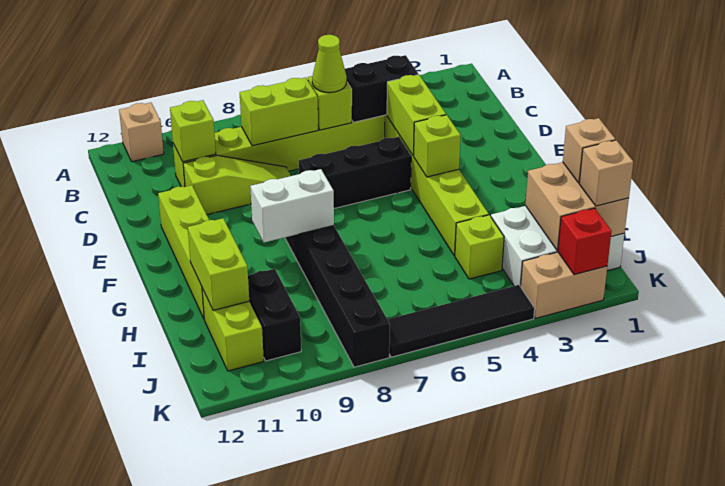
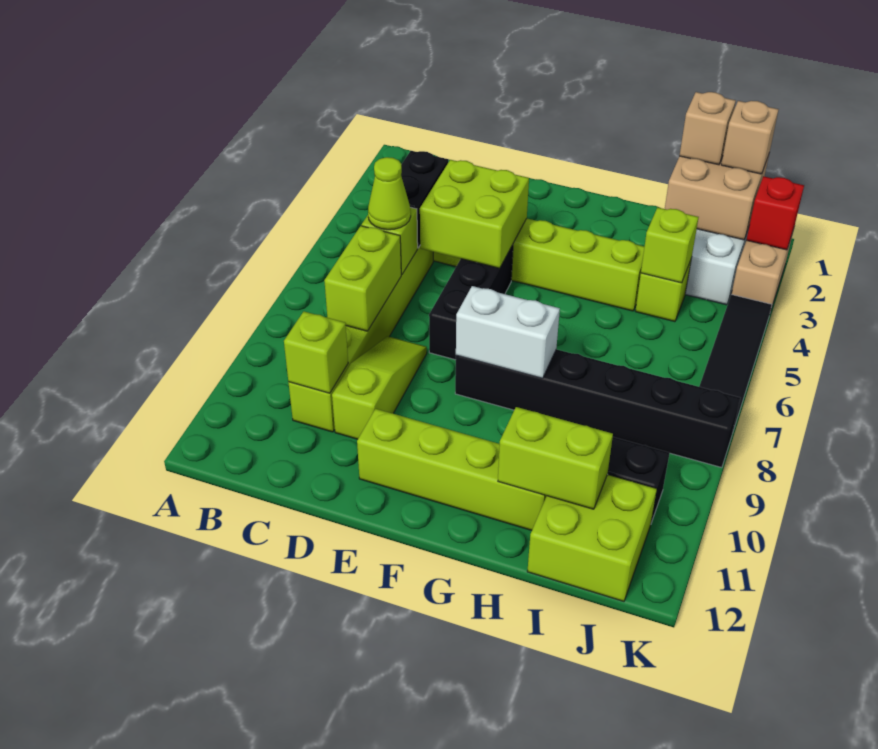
tan brick A11 level 1 -> none
lime brick D4:E4 level 2 -> lime brick D4:E5 level 2
lime brick F4 level 2 -> lime brick I4 level 2
white brick G8:G9 level 2 -> white brick F8:G8 level 2
lime brick I11:J11 level 1 -> lime brick I11:J12 level 1

